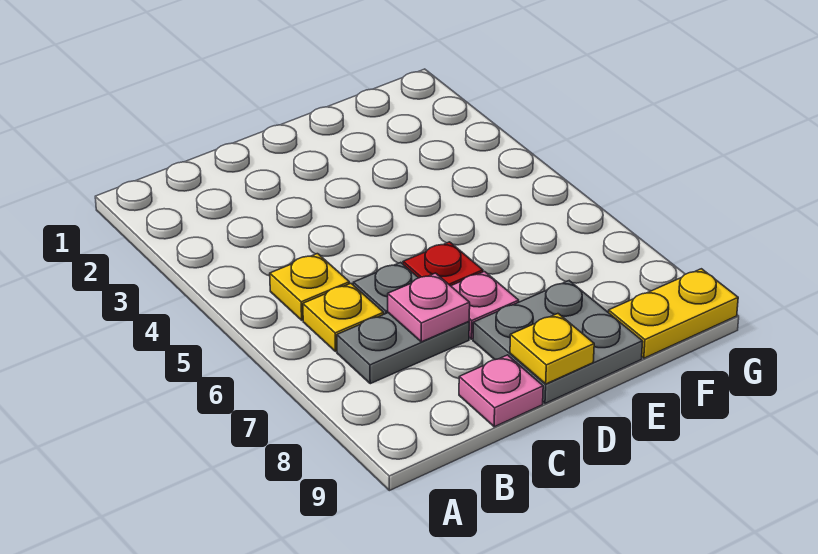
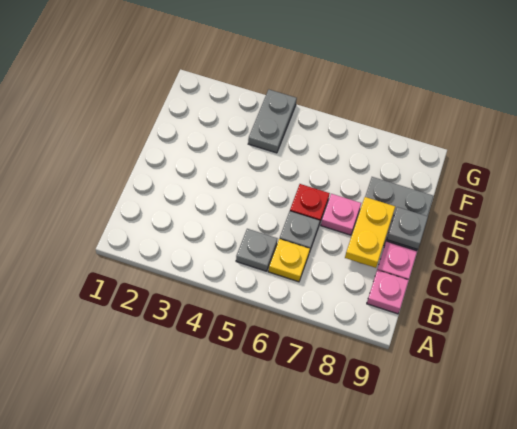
yellow plate B5 level 1 -> grey plate B5 level 1
grey plate B7:C7 level 1 -> grey plate F4:G4 level 1
pink plate C7 level 2 -> pink plate B9 level 1
yellow plate D9 level 2 -> grey plate D9 level 2
yellow plate F9:G9 level 1 -> yellow plate C8:D8 level 2

